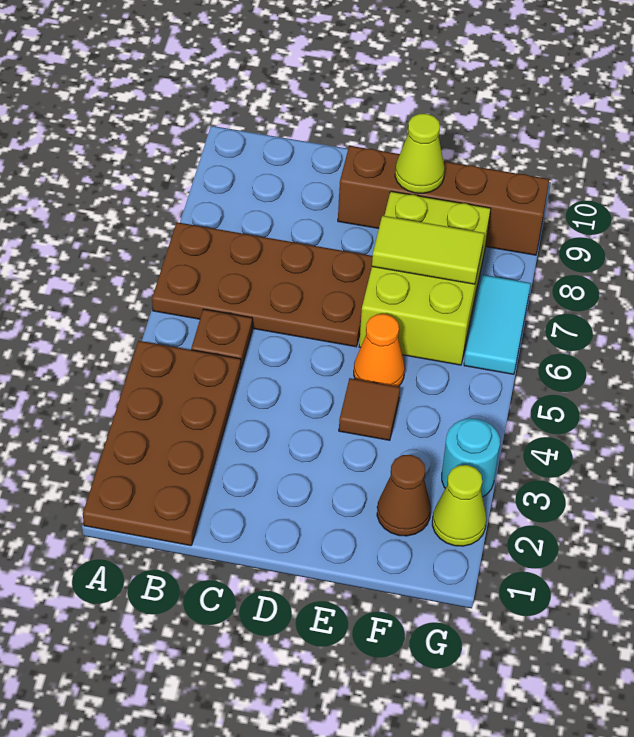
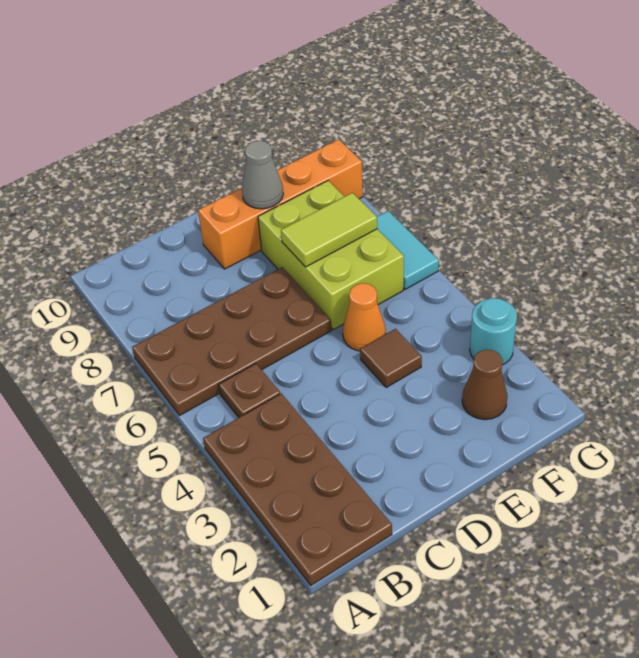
brown brick D9:G9 level 1 -> orange brick D9:G9 level 1
lime cone E9 level 2 -> grey cone E9 level 2
lime cone G2 level 1 -> none

